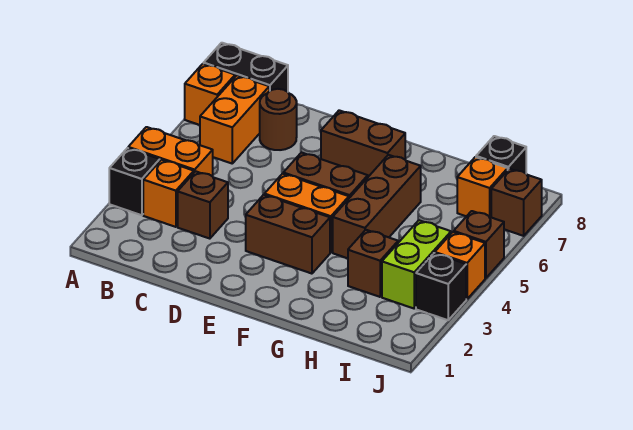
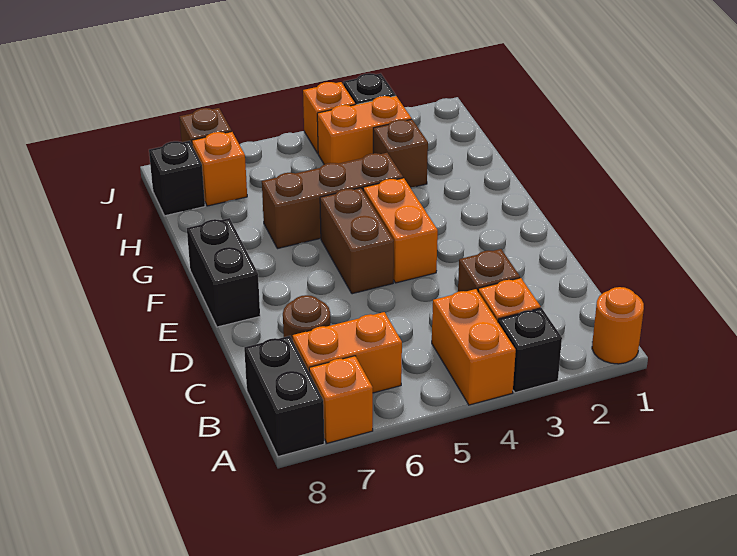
none -> orange round brick A1 level 1
brown brick E3:F3 level 1 -> none
brown brick E7:F7 level 1 -> none
none -> black brick E8:F8 level 1
lime brick I3:I4 level 1 -> orange brick I3:I4 level 1
brown brick J5 level 1 -> none

